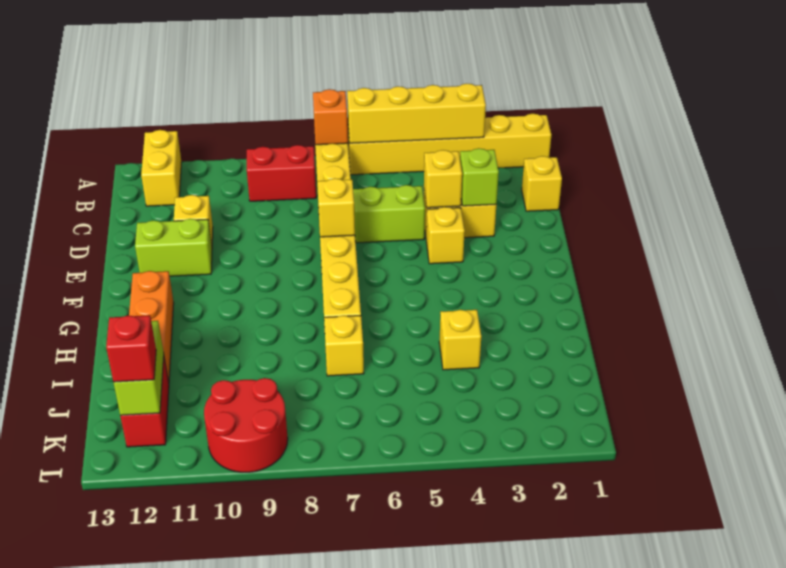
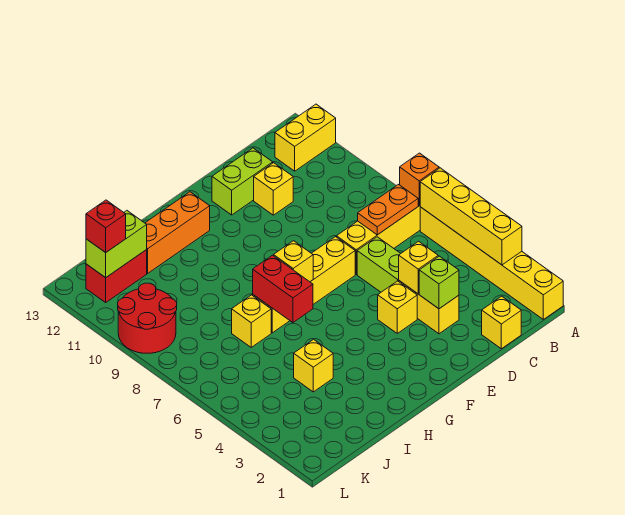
none -> orange plate B7:C7 level 2
red brick B8:B9 level 1 -> red brick H6:H7 level 2
yellow brick E7 level 2 -> yellow brick G7 level 2
lime brick E11:E12 level 1 -> lime brick D12:E12 level 1

